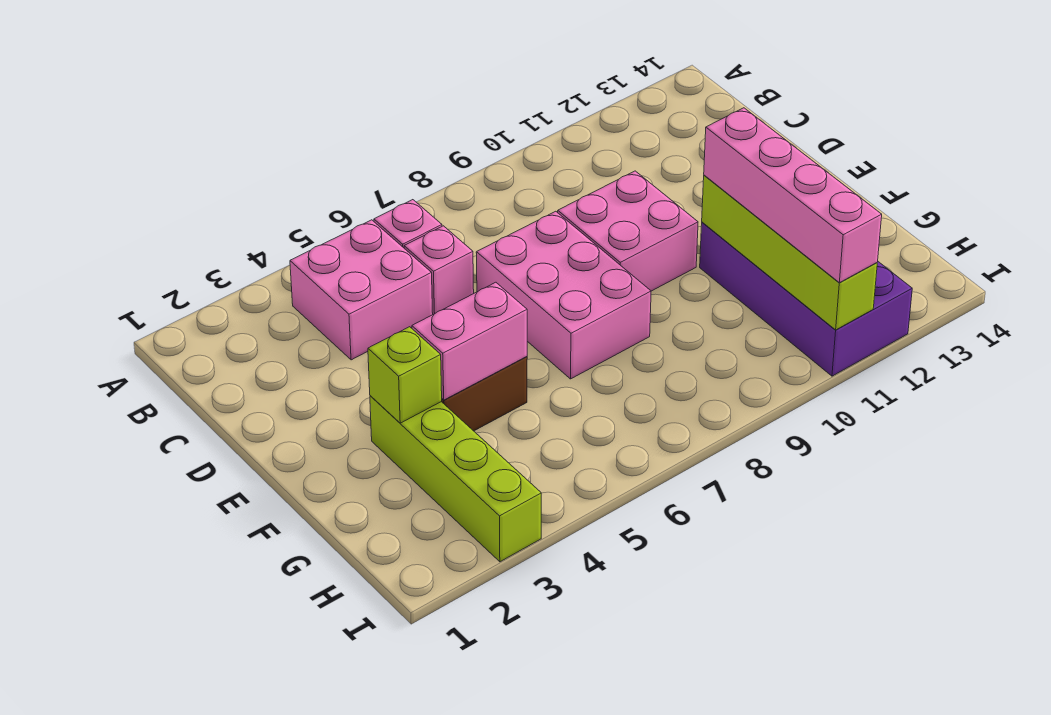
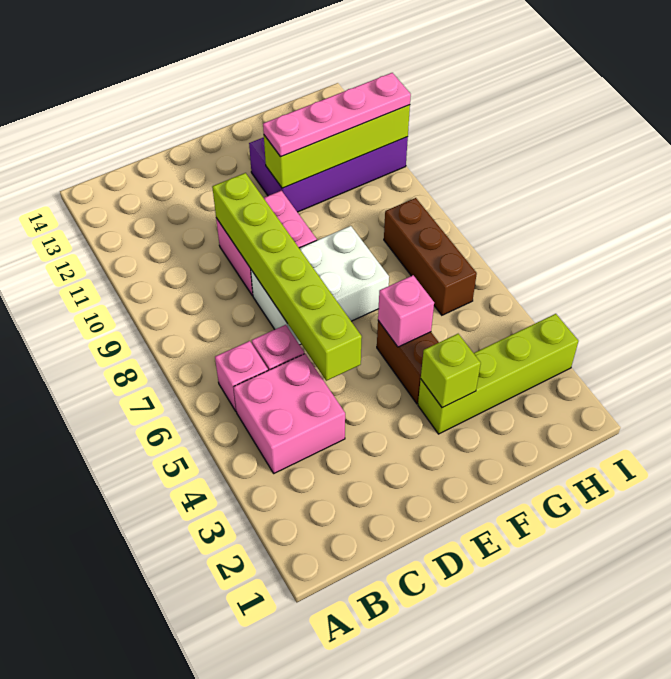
none -> lime brick D5:D10 level 2
pink brick D7:F8 level 1 -> white brick D7:F8 level 1
pink brick F4:F5 level 2 -> pink brick F5 level 2
pink brick F11:I11 level 3 -> pink plate F11:I11 level 3
none -> brown brick H6:H8 level 1

